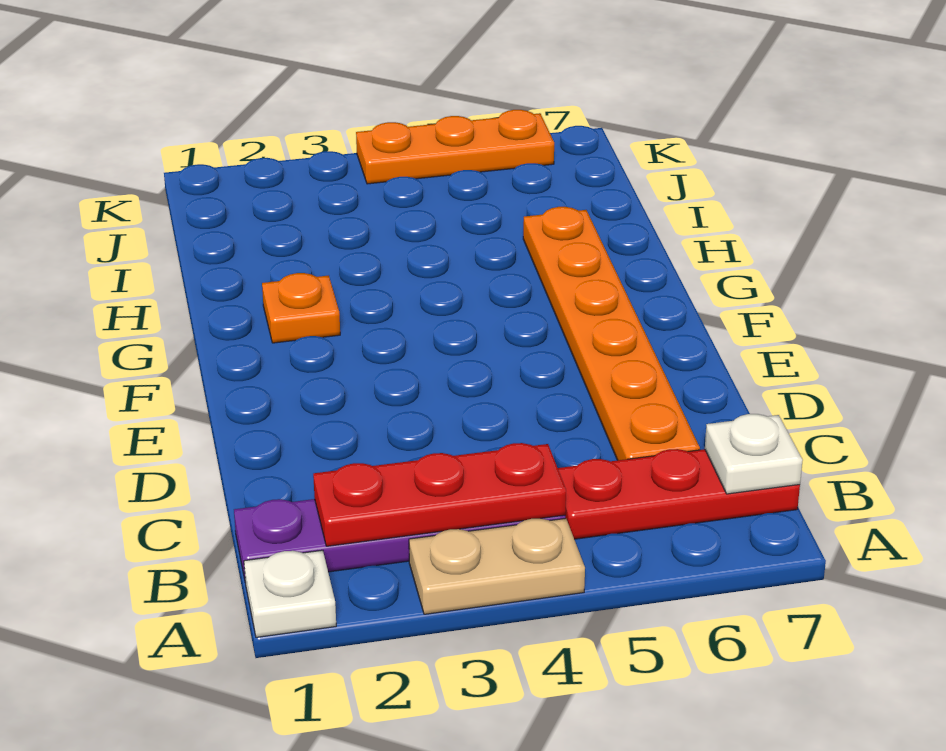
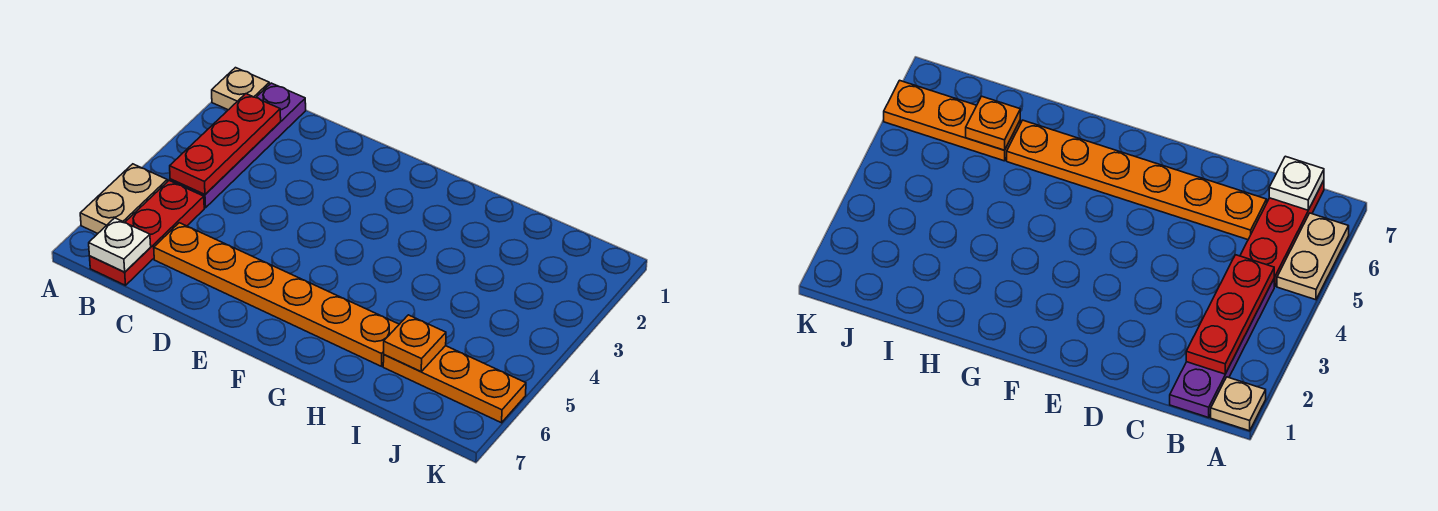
white plate A1 level 1 -> tan plate A1 level 1
tan plate A3:A4 level 1 -> tan plate A5:A6 level 1
orange plate G2 level 1 -> orange plate I6 level 2
orange plate K4:K6 level 1 -> orange plate I6:K6 level 1

